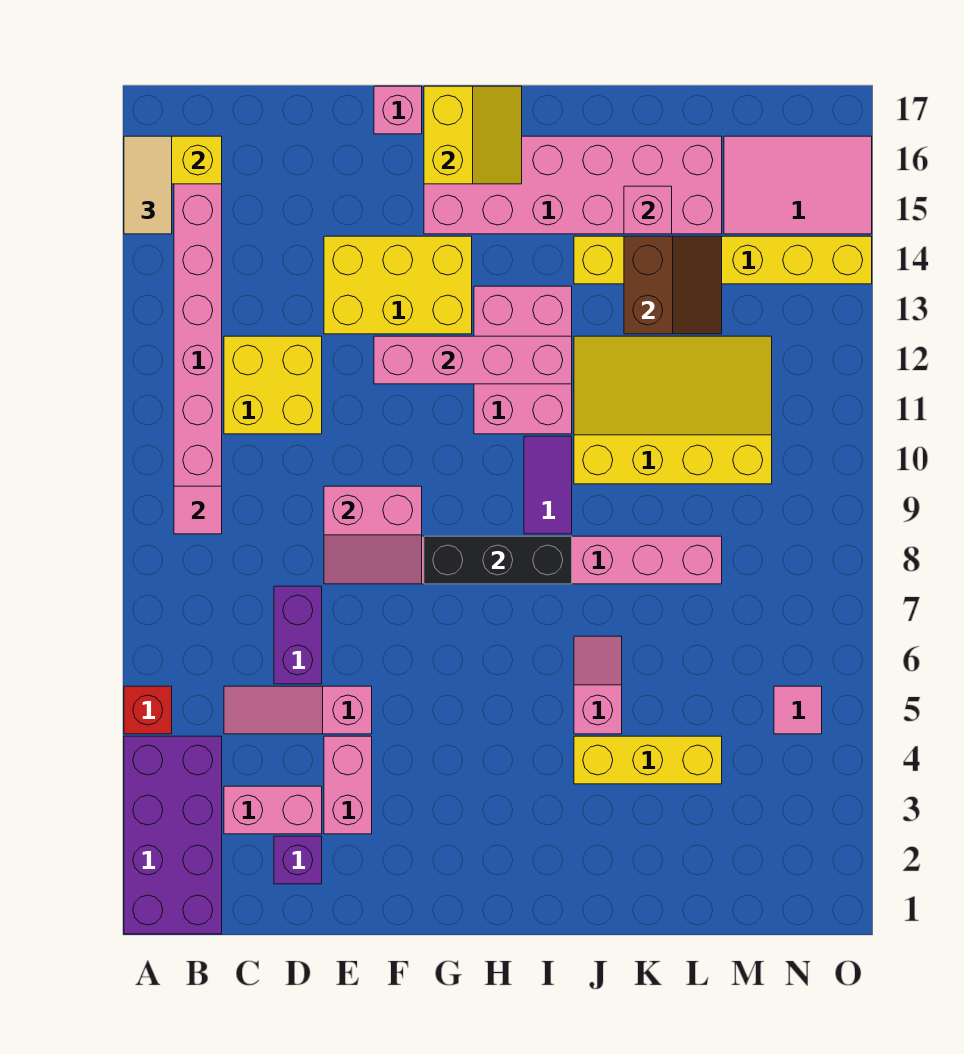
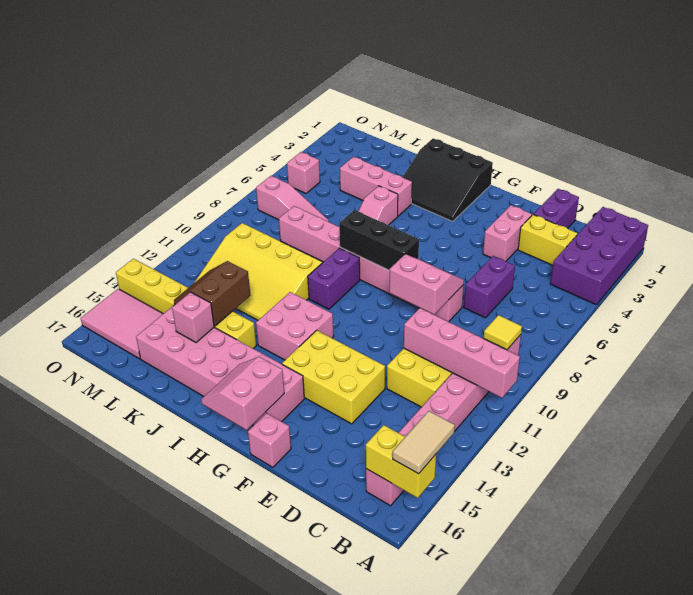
red brick A5 level 1 -> none
pink tile B9 level 2 -> yellow tile B9 level 2
pink brick C3:D3 level 1 -> yellow brick C3:D3 level 1
pink slope C5:E5 level 1 top E -> pink slope L7:N7 level 1 top N
purple brick D2 level 1 -> purple brick D1:D2 level 1
pink brick F12:I12 level 2 -> pink brick A11:D11 level 2
yellow slope G16:H17 level 2 top G -> pink slope G16:H17 level 2 top G
none -> black slope H1:J3 level 1 top 1
pink brick H11:I13 level 1 -> pink brick H12:I13 level 1
purple tile I9:I10 level 1 -> purple brick I9:I10 level 1
yellow brick J4:L4 level 1 -> pink brick J4:L4 level 1
pink tile N5 level 1 -> pink brick N5 level 1

